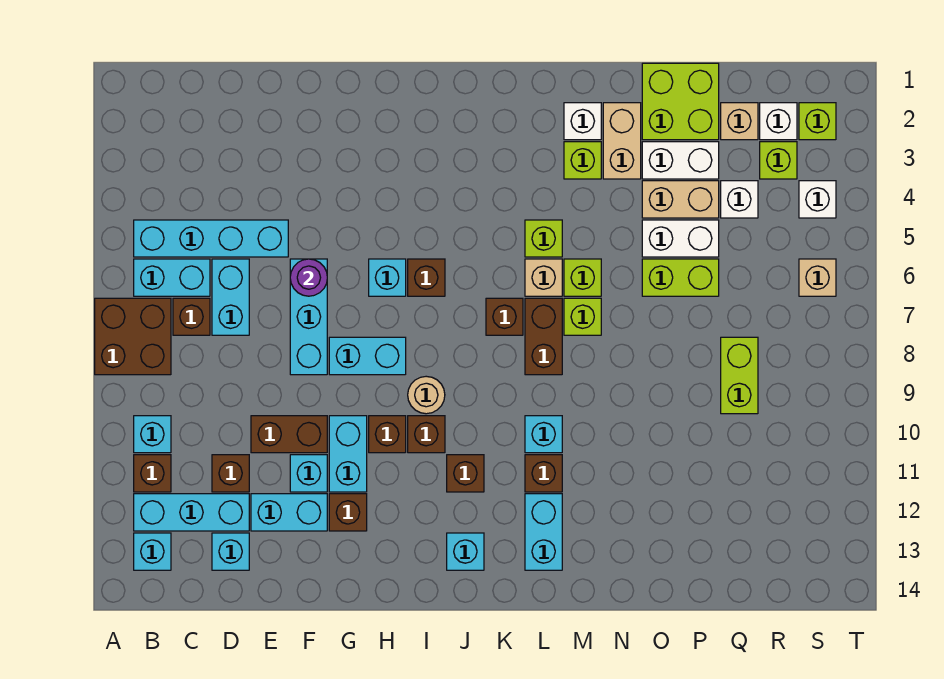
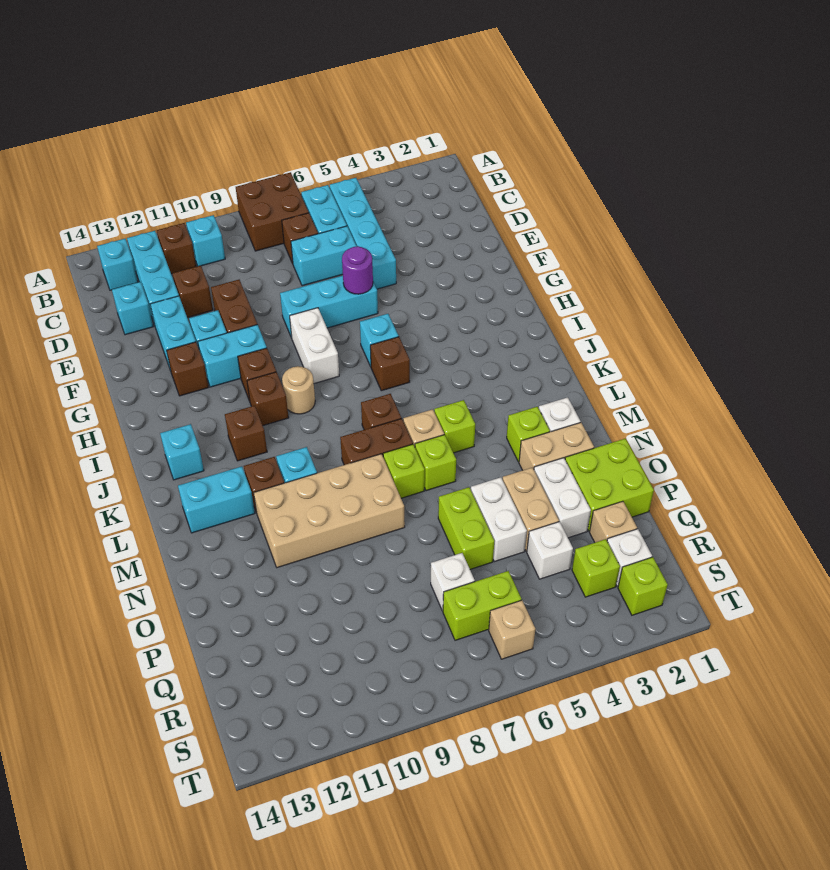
cyan brick G8:H8 level 1 -> white brick G8:H8 level 1
none -> tan brick M8:N11 level 1
lime brick Q8:Q9 level 1 -> lime brick R6:R7 level 1
white brick S4 level 1 -> white brick Q7 level 1

